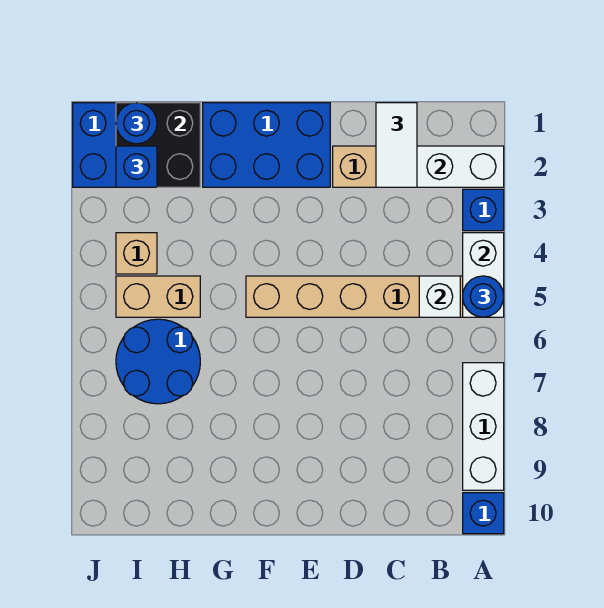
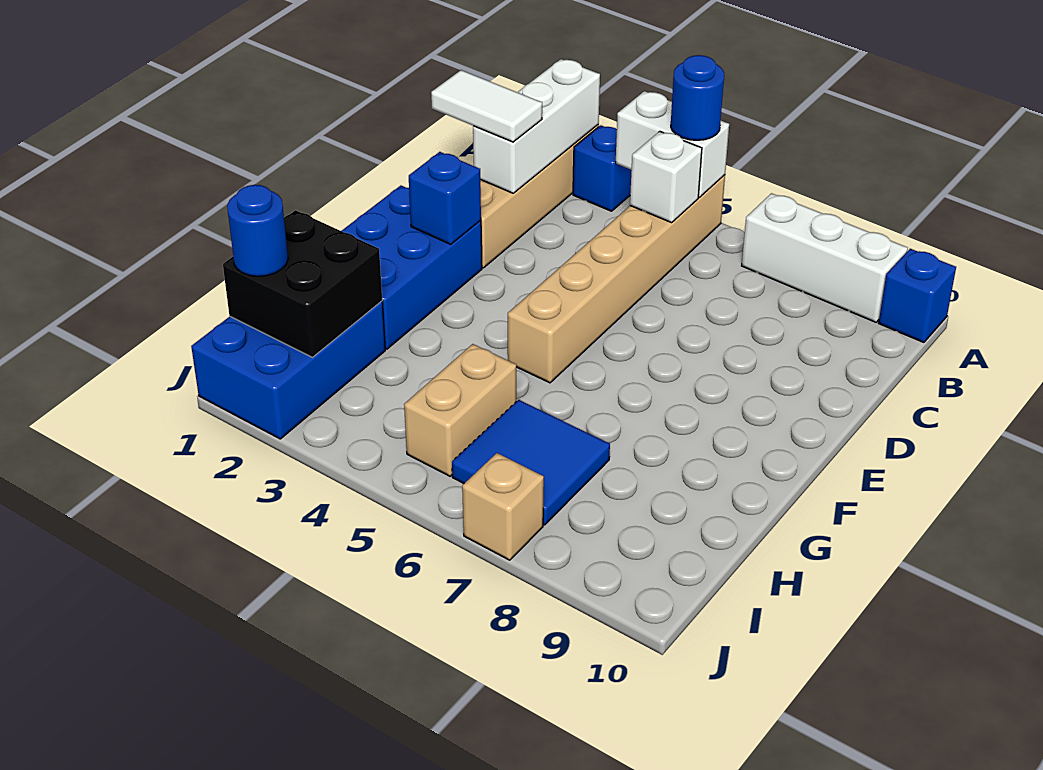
blue round brick H6:I7 level 1 -> blue tile H6:I7 level 1
blue brick I2 level 3 -> blue brick E2 level 2
tan brick I4 level 1 -> tan brick J7 level 1

